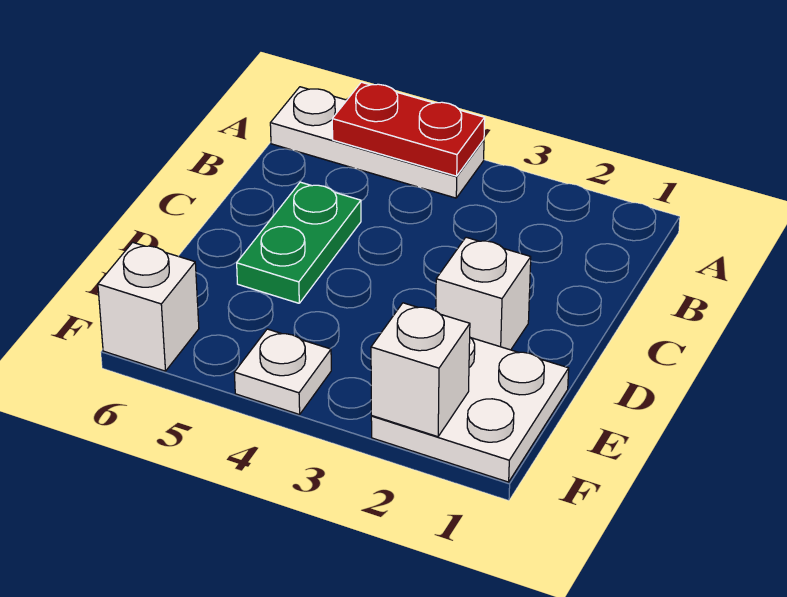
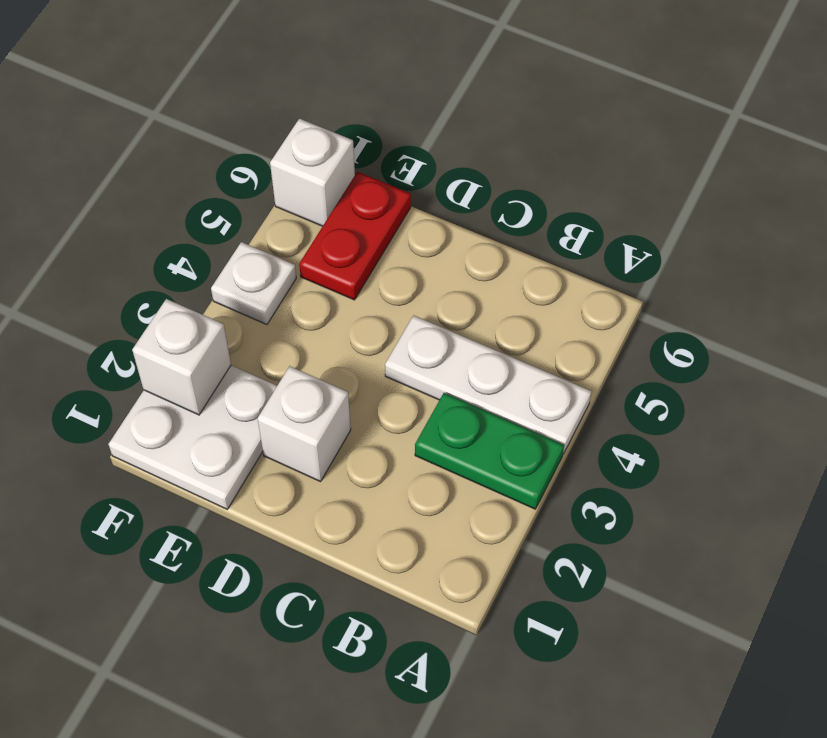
white plate A4:A6 level 1 -> white plate A4:C4 level 1
red plate A4:A5 level 2 -> red plate E5:E6 level 1
green plate C5:D5 level 1 -> green plate A3:B3 level 1

